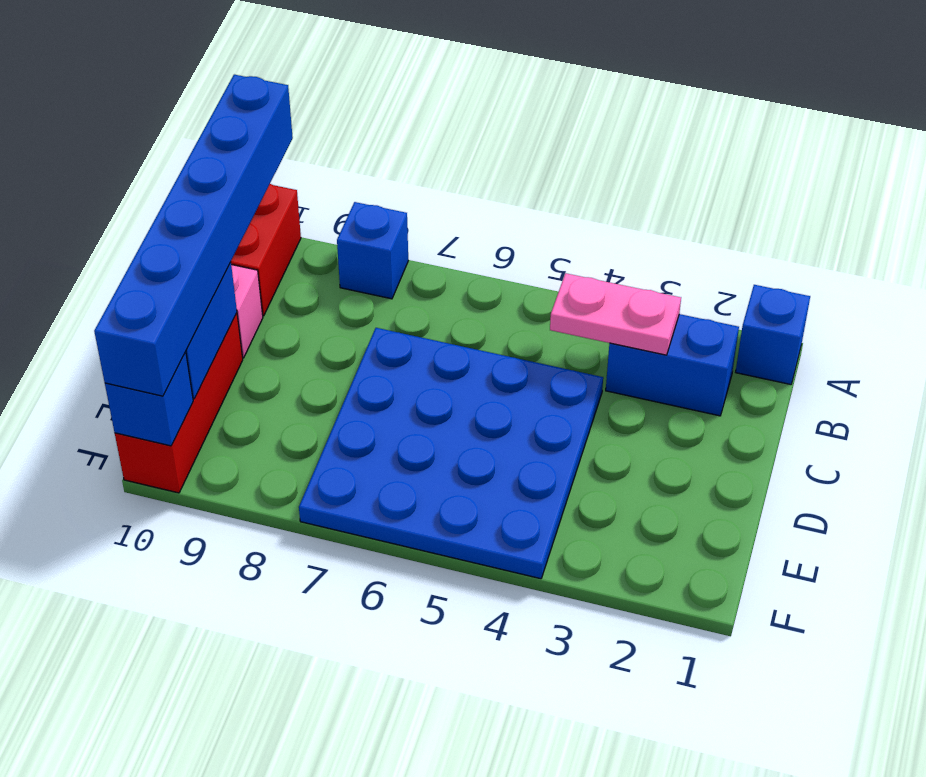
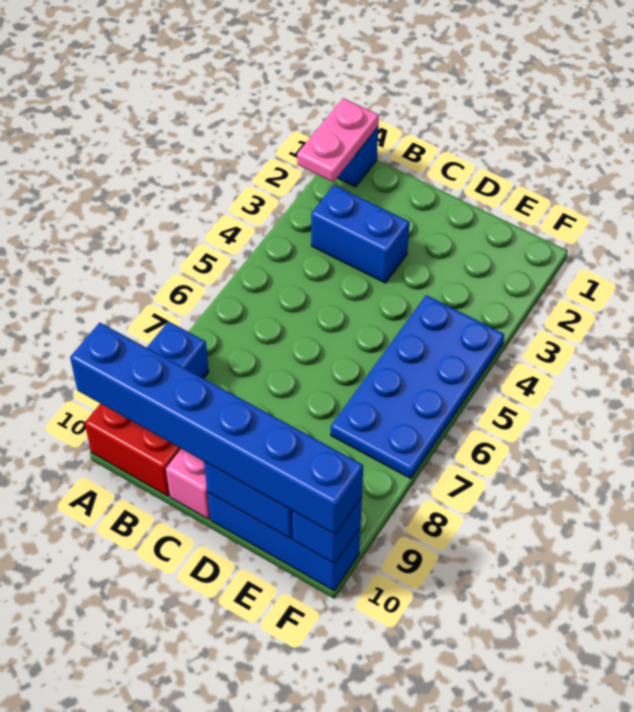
blue brick B2:B3 level 1 -> blue brick B3:C3 level 1
pink plate B3:B4 level 2 -> pink plate A1:A2 level 2
blue plate C4:F7 level 1 -> blue plate E4:F7 level 1
red brick D10:F10 level 1 -> blue brick D10:F10 level 1

